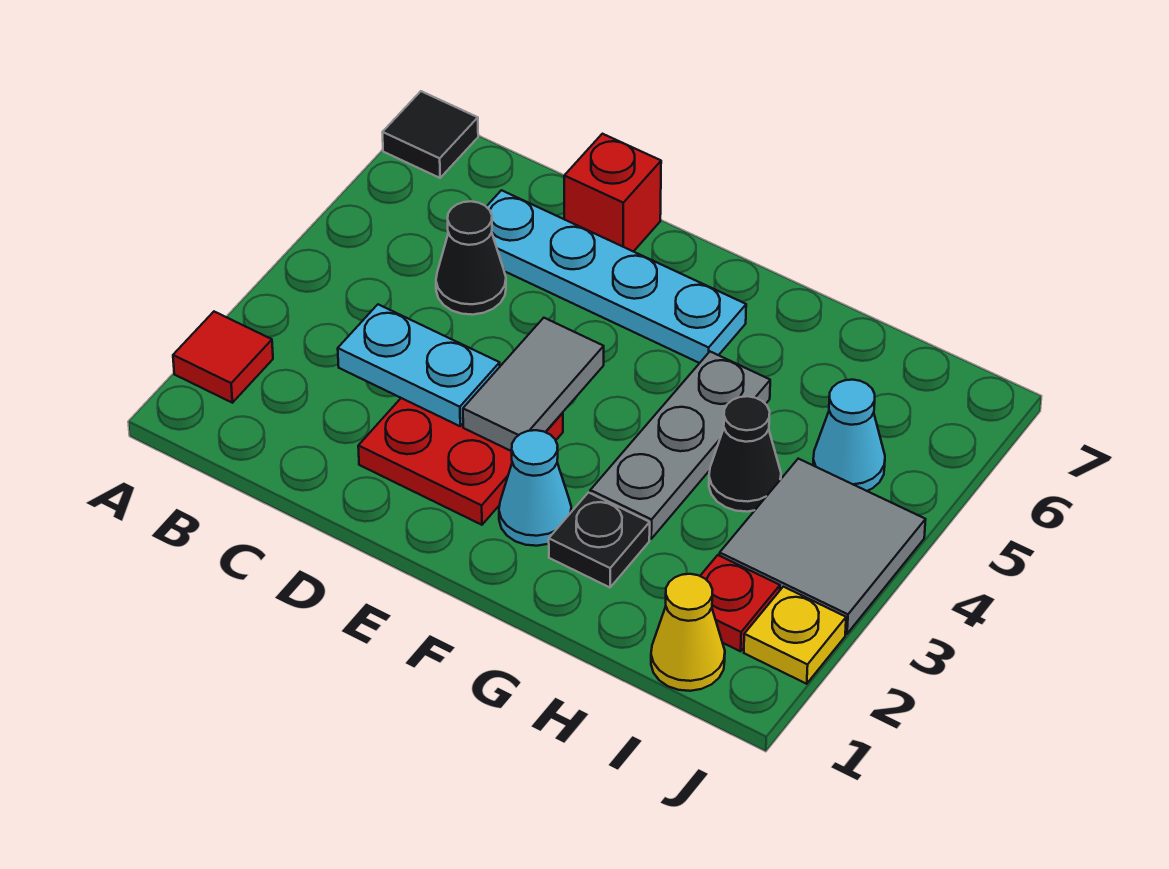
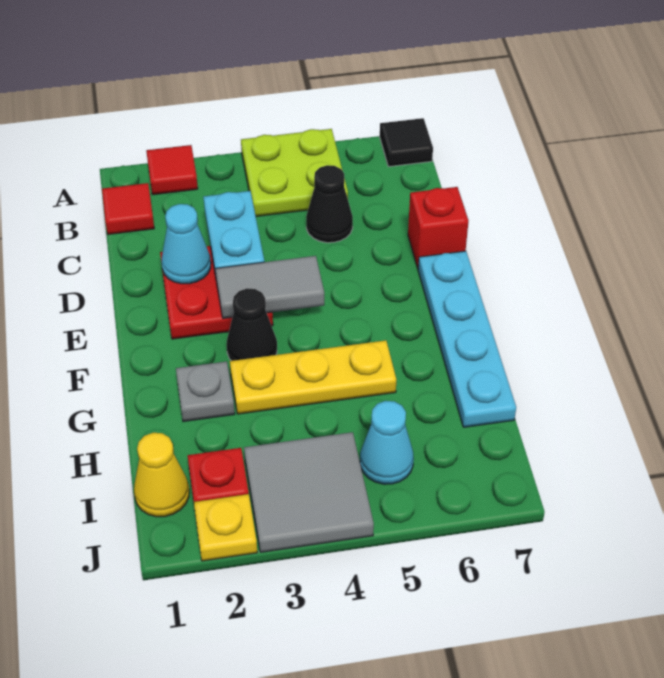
none -> lime plate A4:B5 level 1
none -> red tile B1 level 1
cyan plate C6:F6 level 1 -> cyan plate E7:H7 level 1
cyan cone F2 level 1 -> cyan cone D2 level 2
black plate G2 level 1 -> grey plate G2 level 1
grey plate G3:G5 level 1 -> yellow plate G3:G5 level 1
black cone H4 level 1 -> black cone F3 level 1

